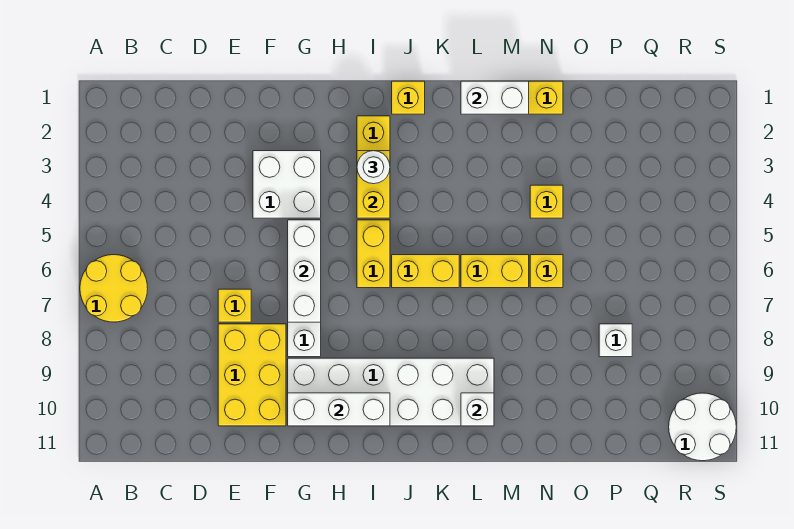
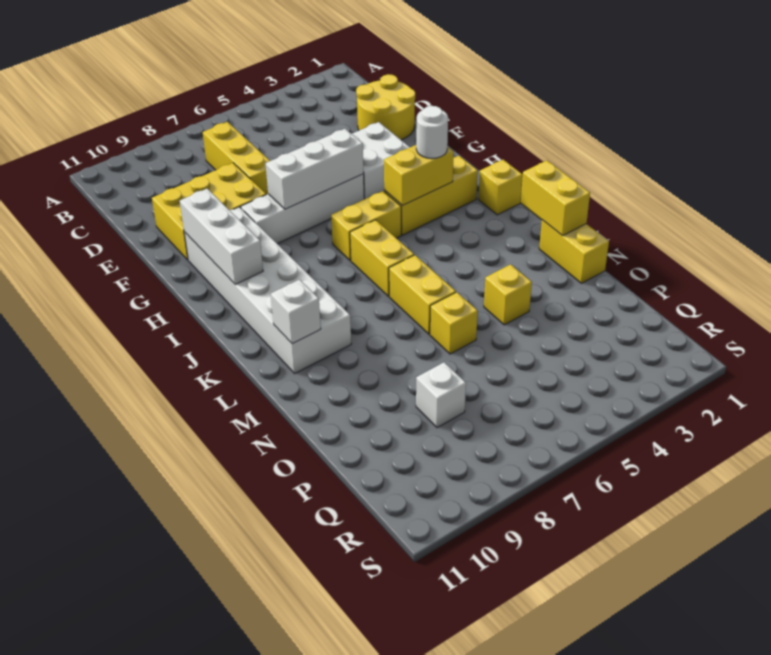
yellow round brick A6:B7 level 1 -> yellow round brick D1:E2 level 1
yellow brick E7 level 1 -> yellow brick C7:E7 level 1
white brick L1:M1 level 2 -> yellow brick L1:M1 level 2
white round brick R10:S11 level 1 -> none

